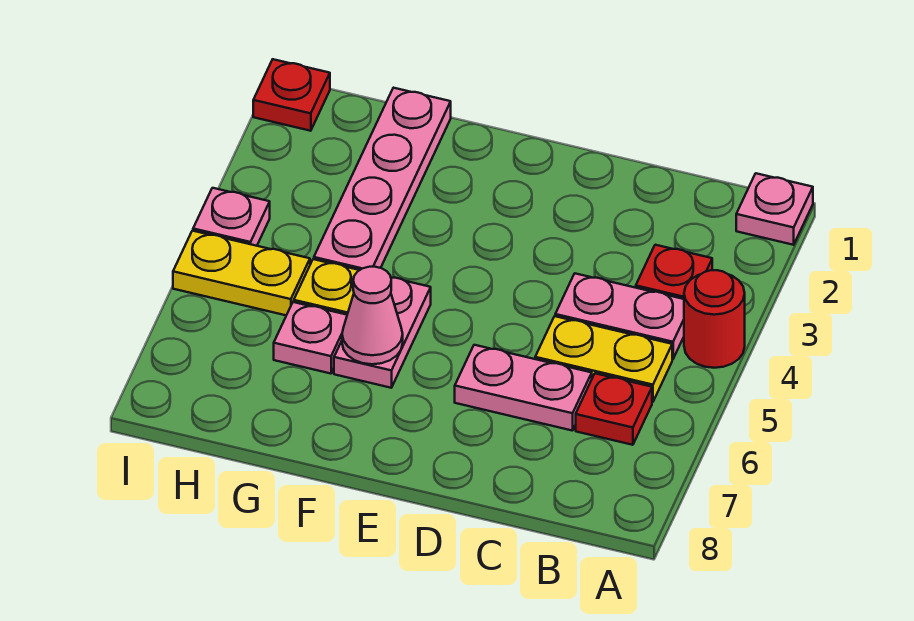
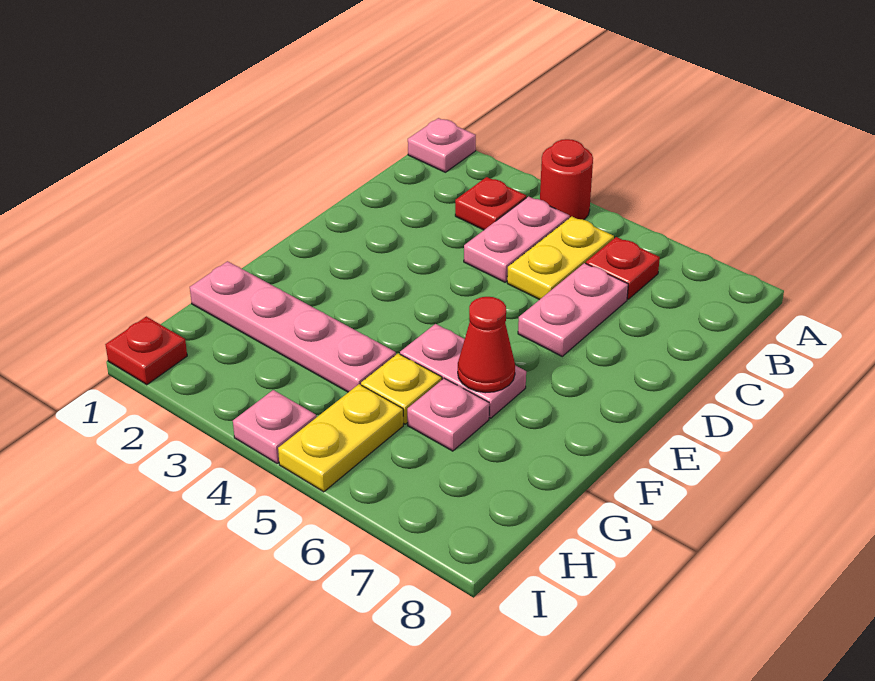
pink cone F6 level 2 -> red cone F6 level 2

